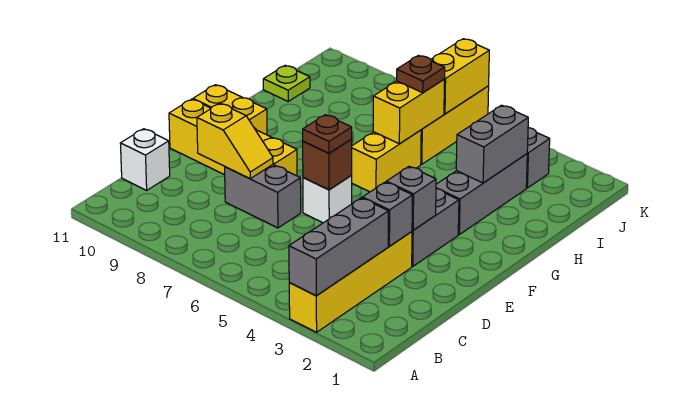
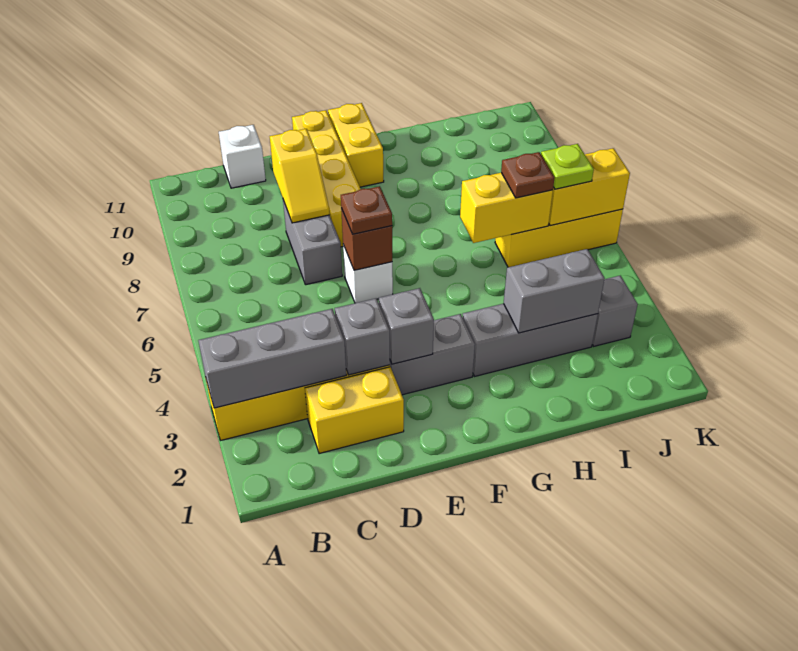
yellow brick G6:H6 level 1 -> yellow brick C2:D2 level 1
lime plate I11 level 1 -> lime plate J6 level 3

